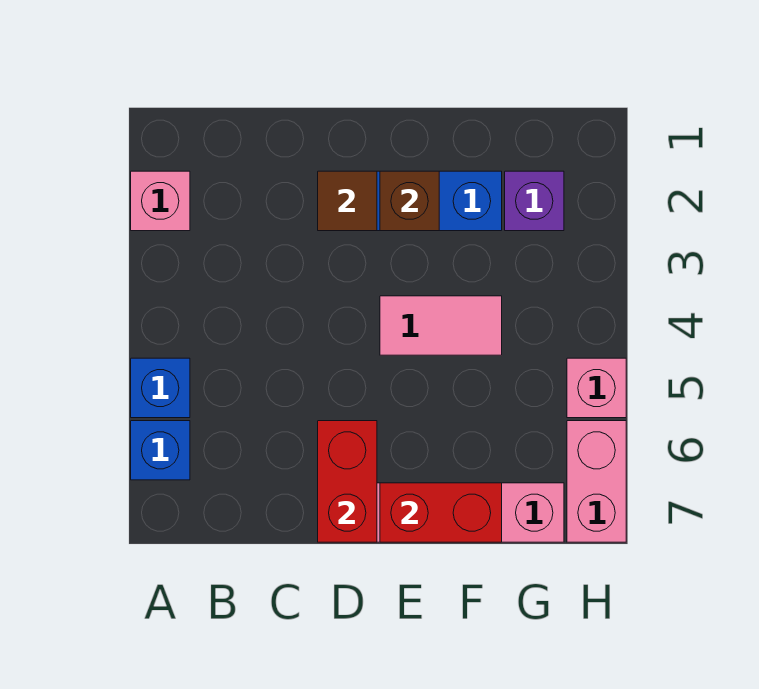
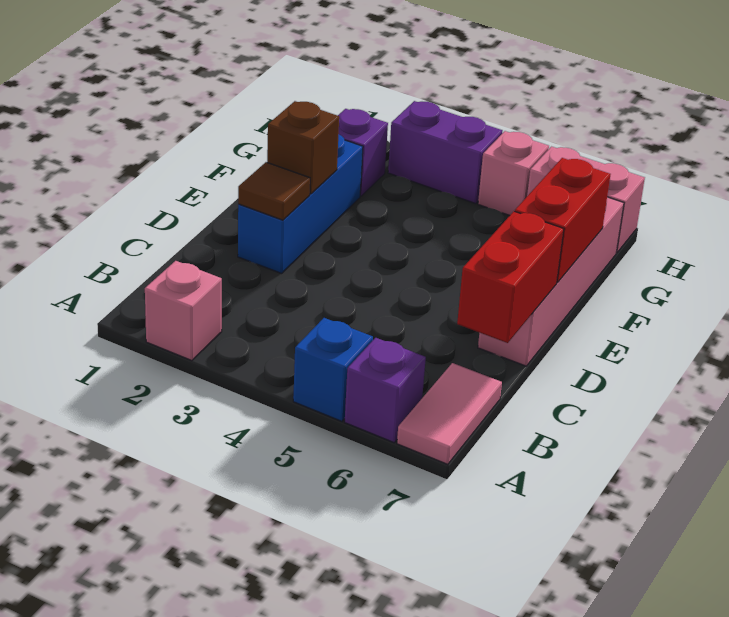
blue brick A6 level 1 -> purple brick A6 level 1
red brick D6:D7 level 2 -> red brick C7:D7 level 2
pink tile E4:F4 level 1 -> pink tile A7:B7 level 1
none -> purple brick H3:H4 level 1

